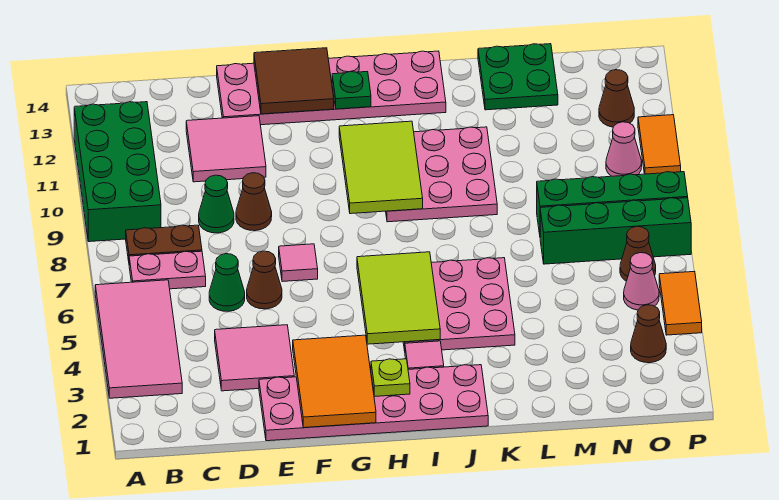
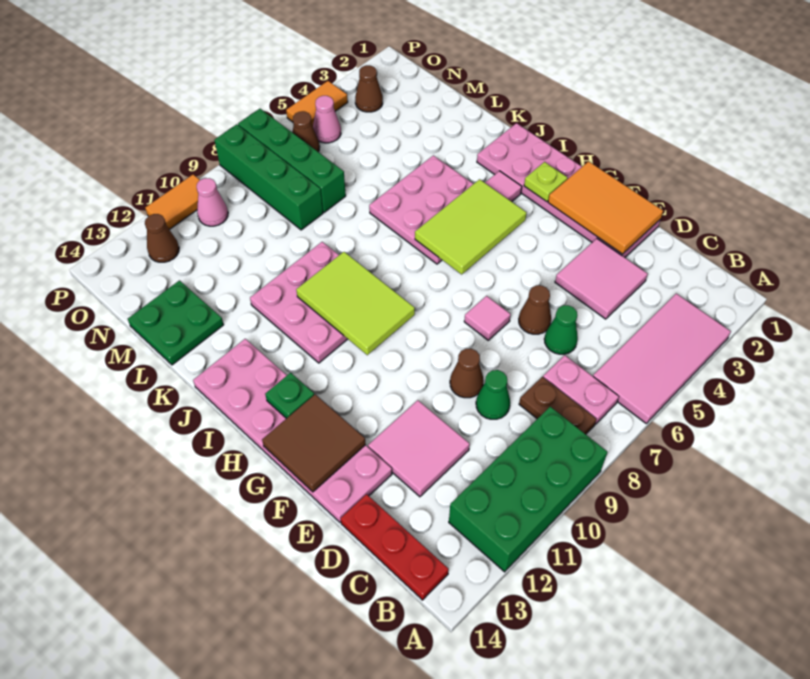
none -> red plate B14:D14 level 1
orange tile F1:G3 level 2 -> orange tile E1:G2 level 2
lime tile H9:I11 level 2 -> lime tile H9:J10 level 2

